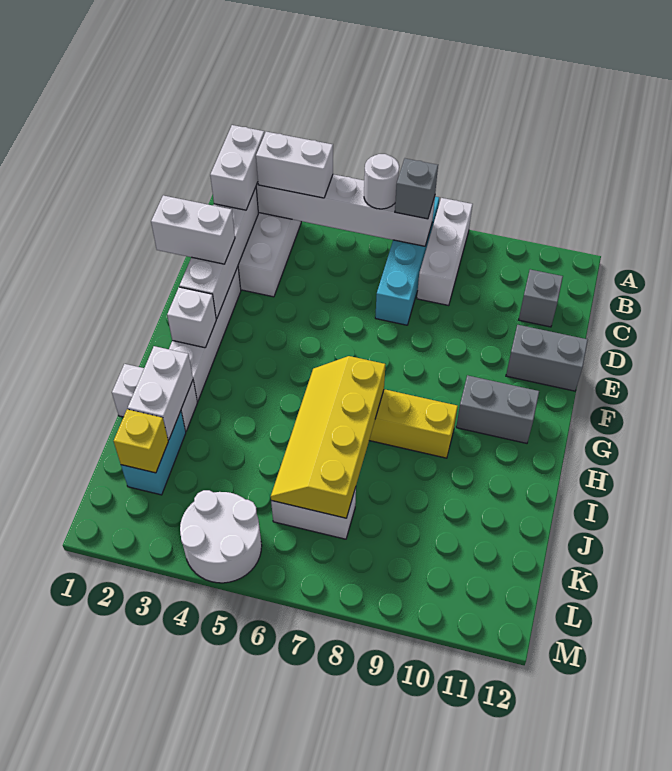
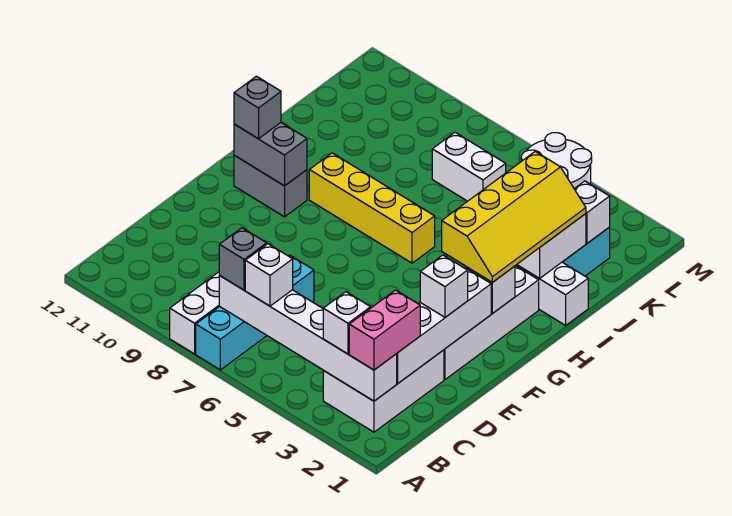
white brick B2:C2 level 3 -> pink brick B2:C2 level 3
white brick B3:B4 level 3 -> white brick B3 level 3
white round brick B6 level 3 -> white brick B6 level 3
grey brick C11 level 1 -> grey brick G11 level 3
white brick E1:E2 level 3 -> white brick E2 level 3
grey brick E11:E12 level 1 -> grey brick G10:G11 level 2
yellow slope H6:K7 level 2 top 7 -> yellow slope G2:J3 level 3 top 3
yellow brick K2 level 2 -> white brick K2 level 2

